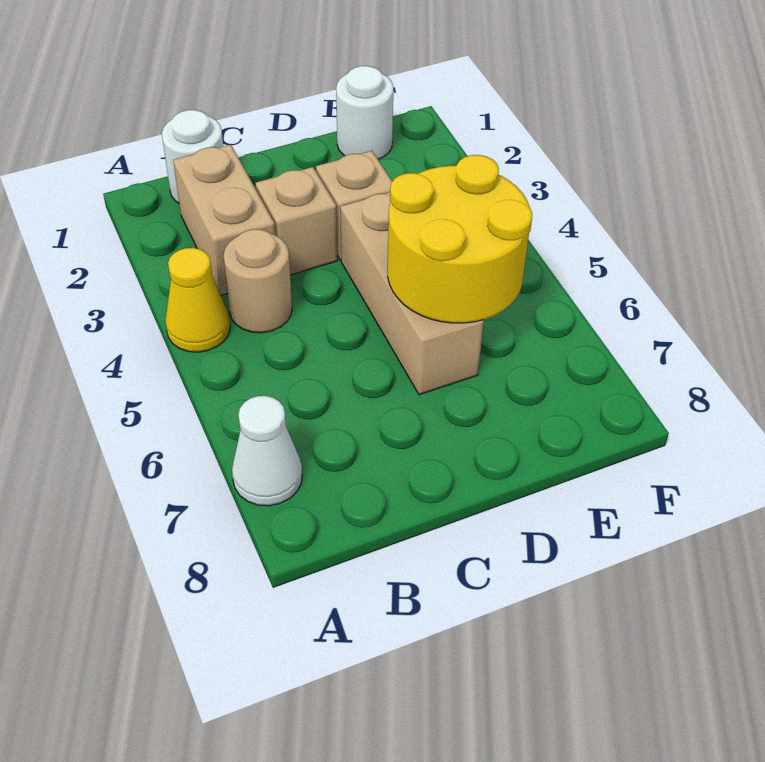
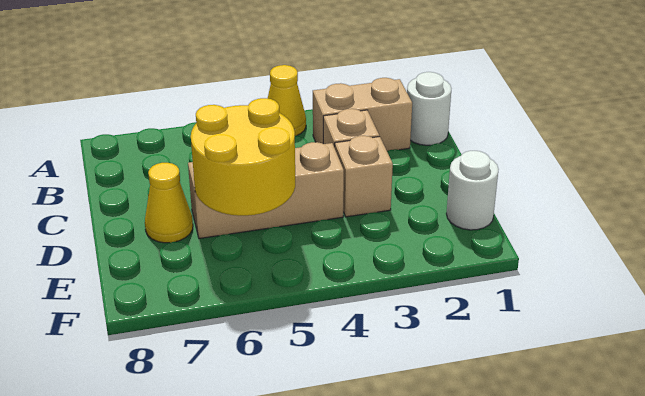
white cone A7 level 1 -> none
tan round brick B4 level 1 -> none
none -> yellow cone D7 level 1

